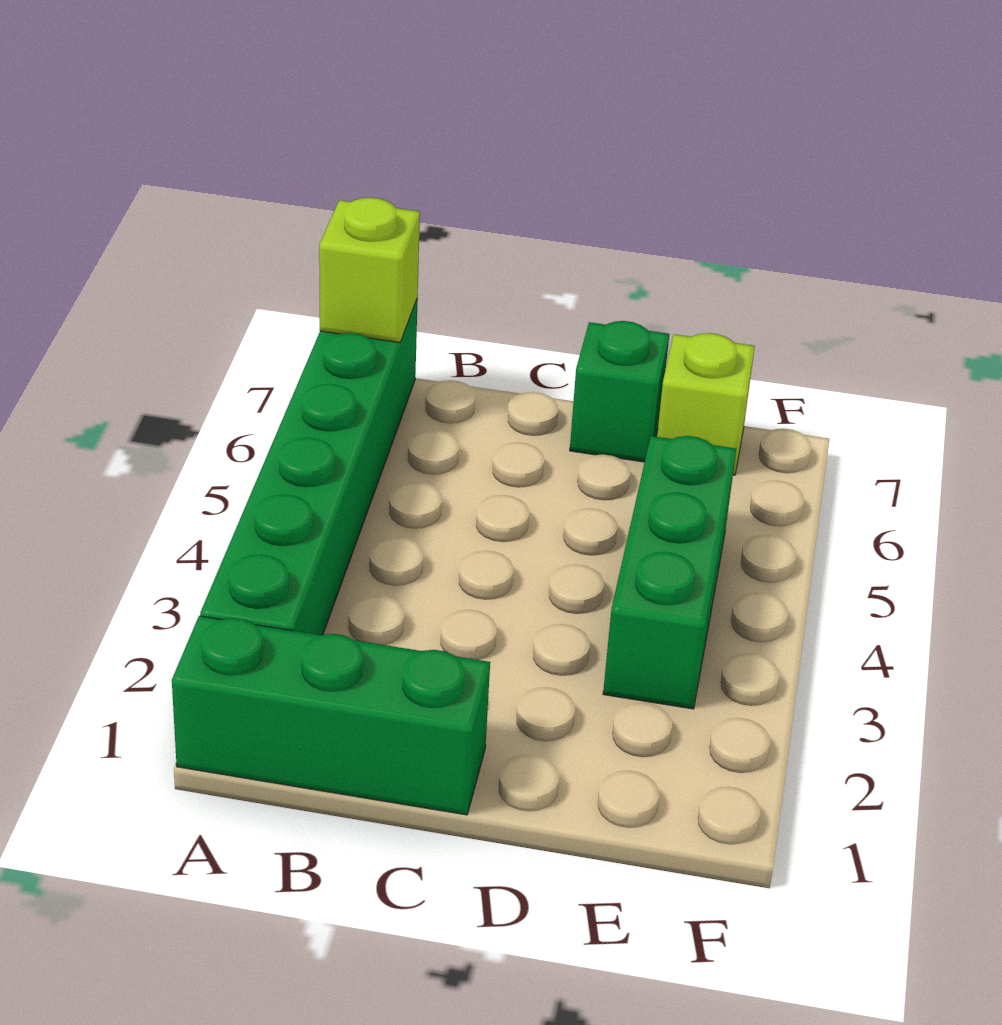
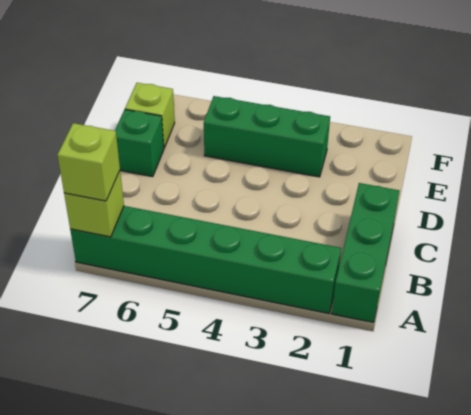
none -> lime brick A7 level 3

